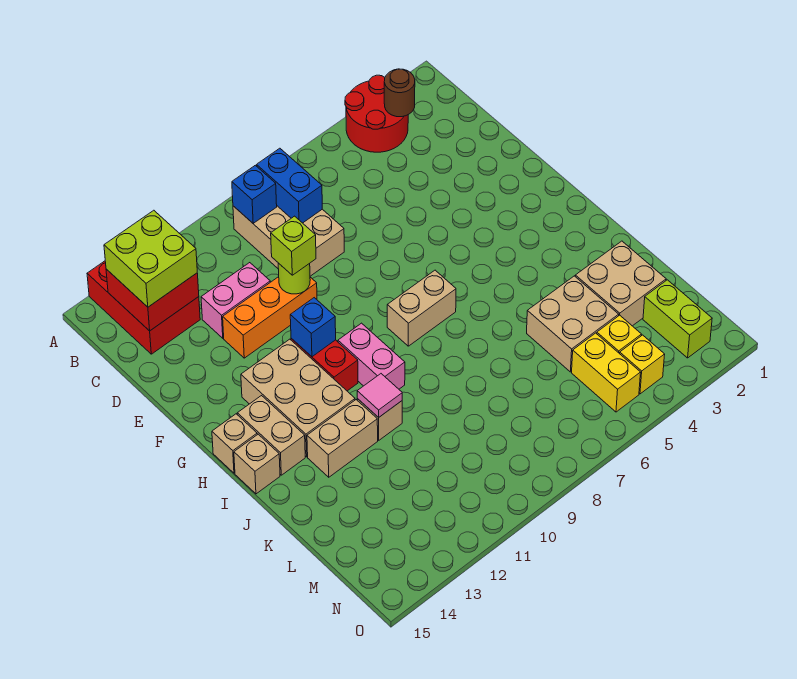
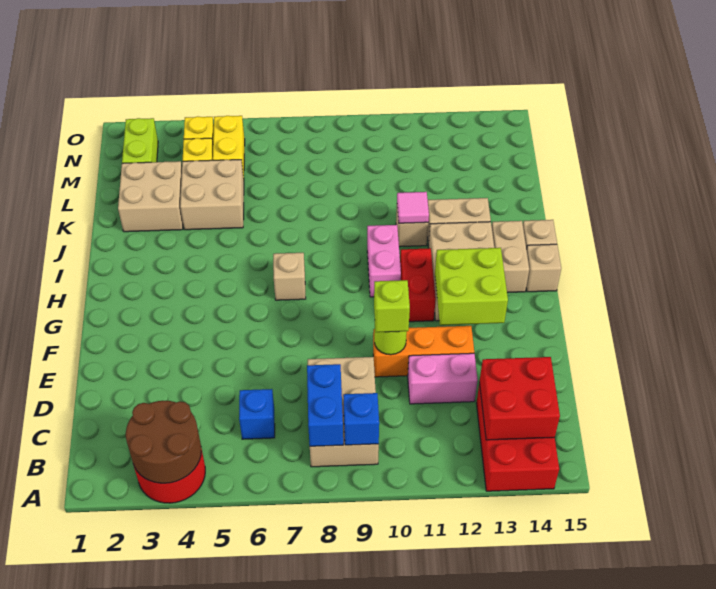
brown round brick B3 level 2 -> brown round brick A3:B4 level 2
lime brick B13:C14 level 3 -> lime brick F12:G13 level 2
blue brick G11 level 2 -> blue brick C6 level 1
tan brick H7:H8 level 1 -> tan brick H7 level 1

